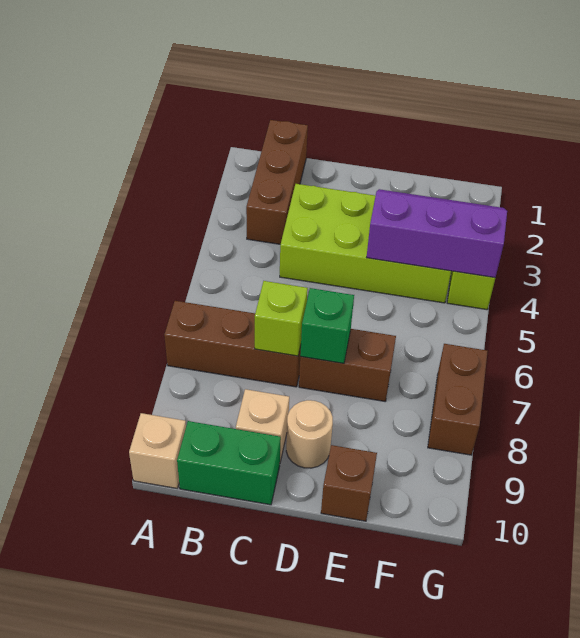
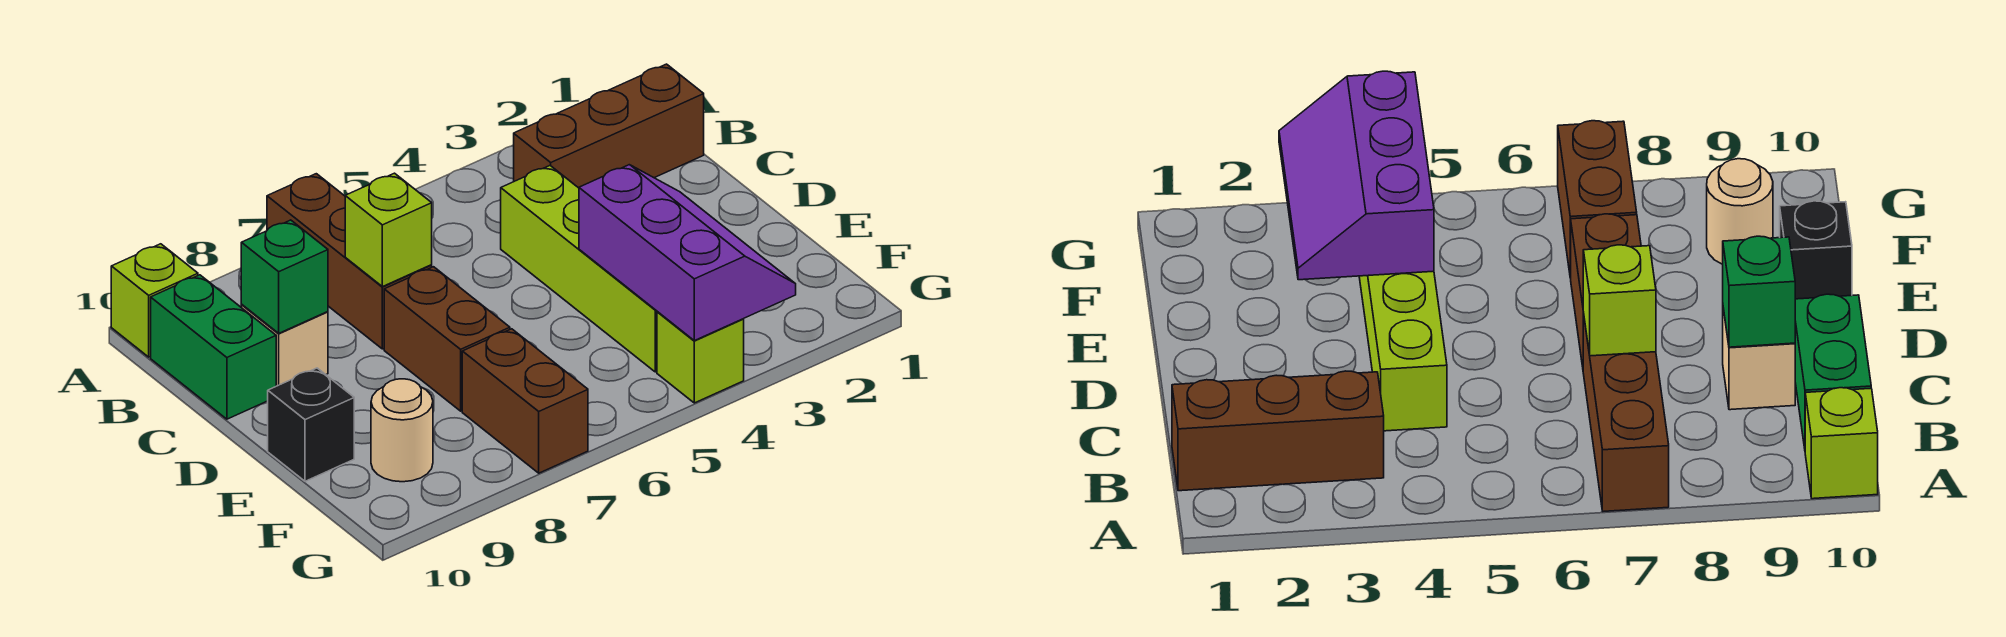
tan brick A10 level 1 -> lime brick A10 level 1
lime brick C3:F4 level 1 -> lime brick C4:F4 level 1
green brick D7 level 2 -> green brick C9 level 2
tan round brick D9 level 1 -> tan round brick F9 level 1
brown brick E10 level 1 -> black brick E10 level 1
brown brick G7:G8 level 1 -> brown brick F7:G7 level 1

